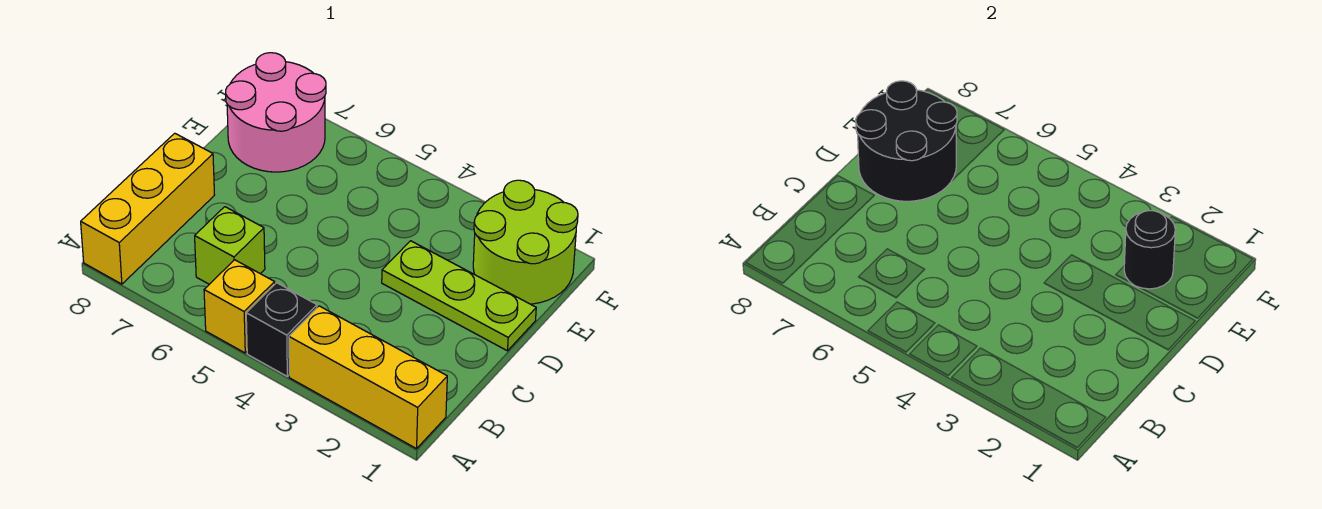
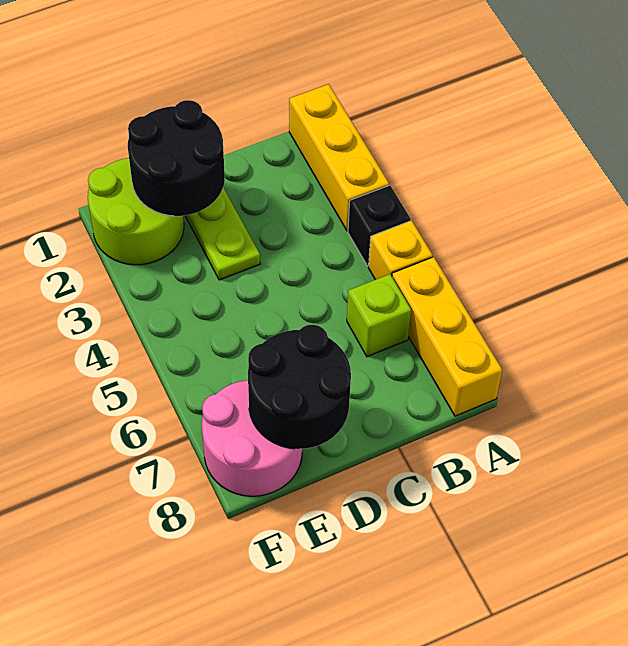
yellow brick A8:C8 level 1 -> yellow brick A6:A8 level 1
black round brick E2 level 2 -> black round brick D1:E2 level 2

